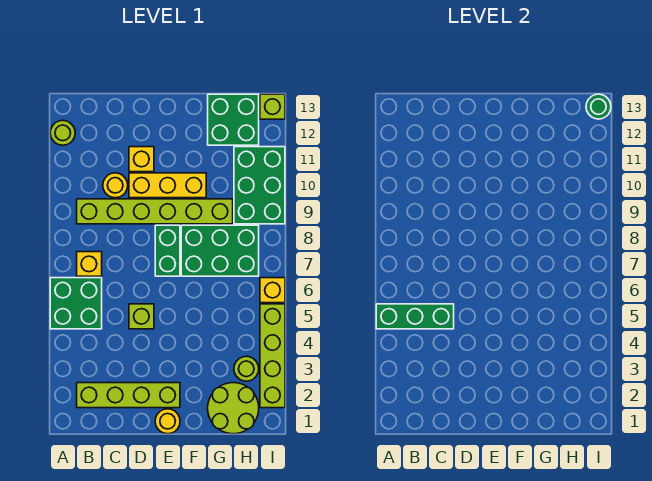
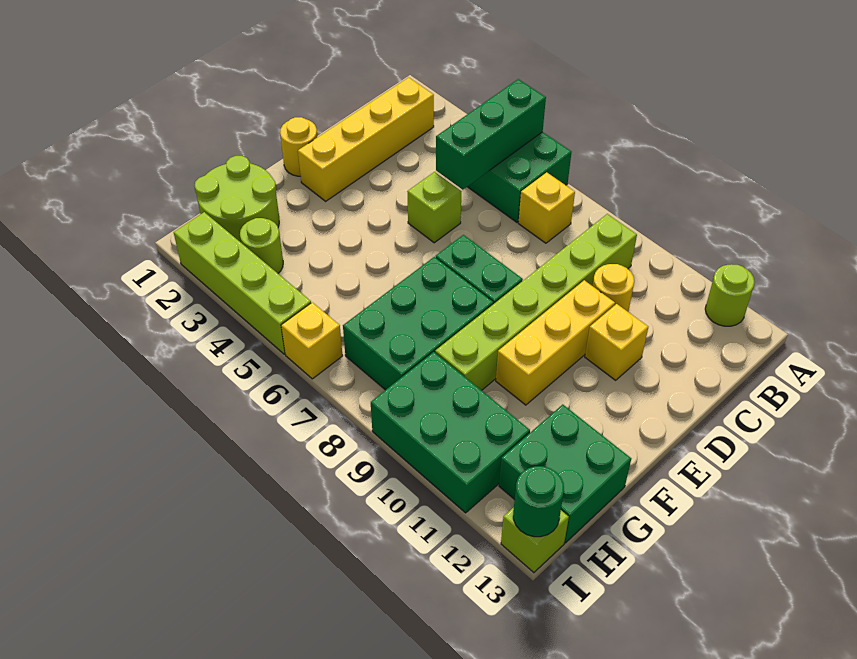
lime brick B2:E2 level 1 -> yellow brick B2:E2 level 1

